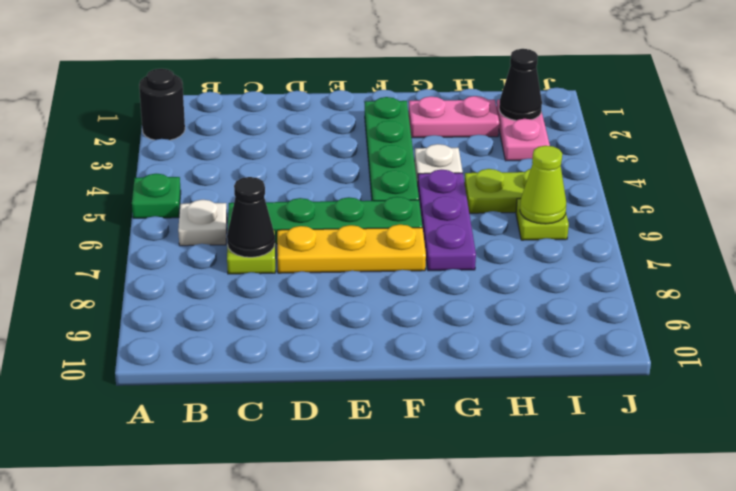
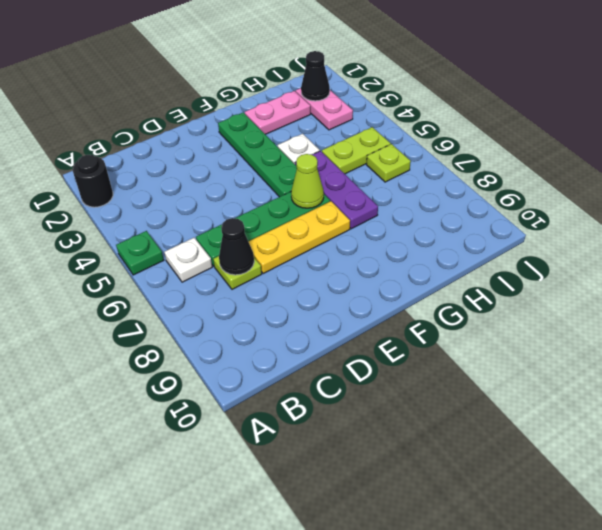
lime cone I6 level 2 -> lime cone F6 level 2

